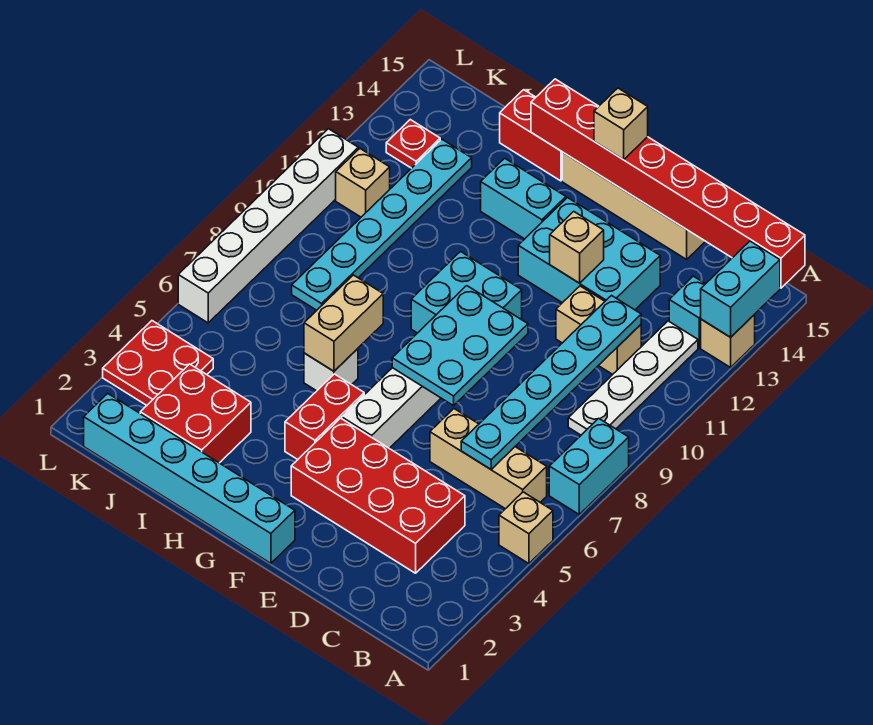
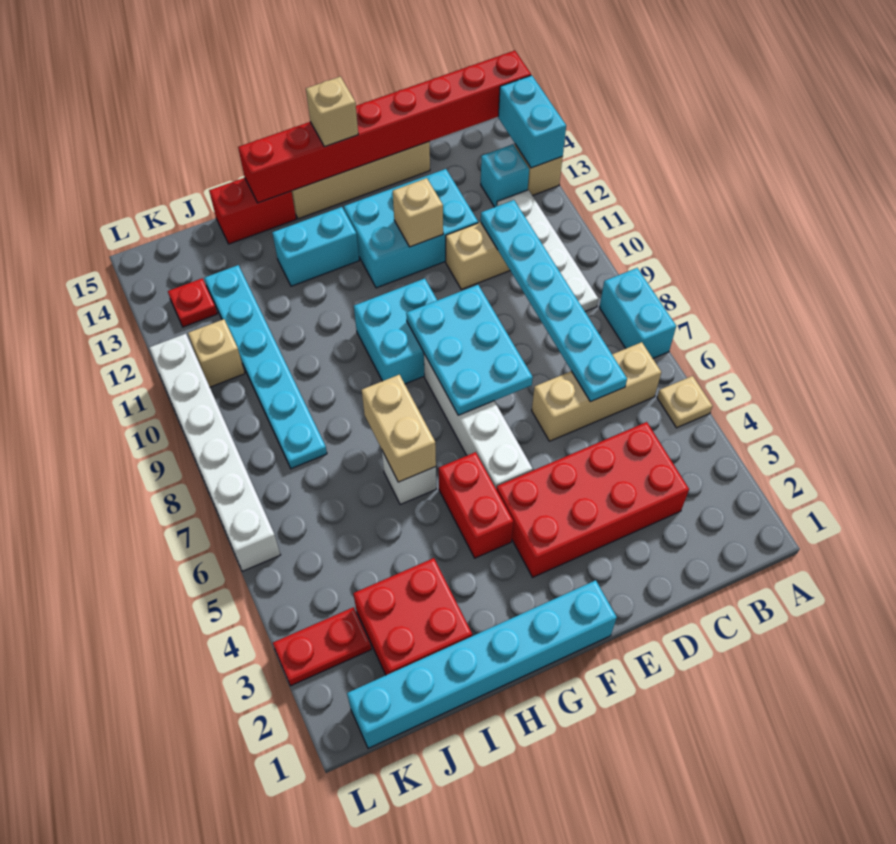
tan brick A5 level 1 -> tan plate A5 level 1
red plate K3:L4 level 1 -> red plate K3:L3 level 1

